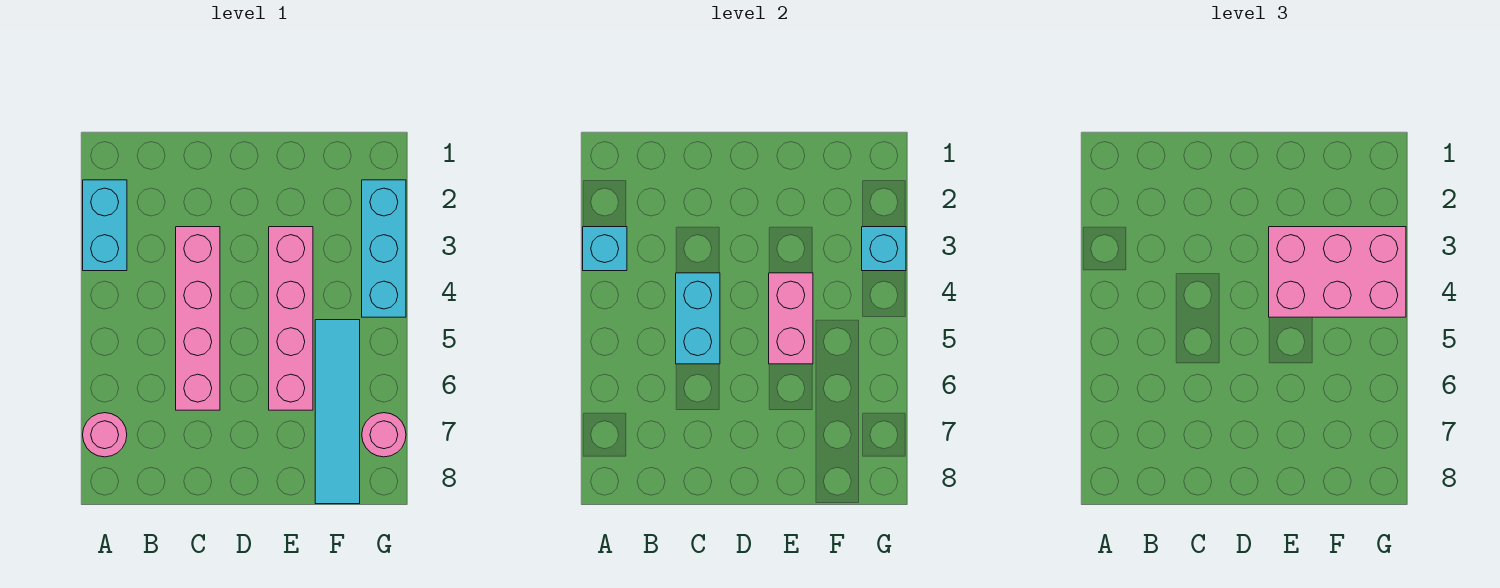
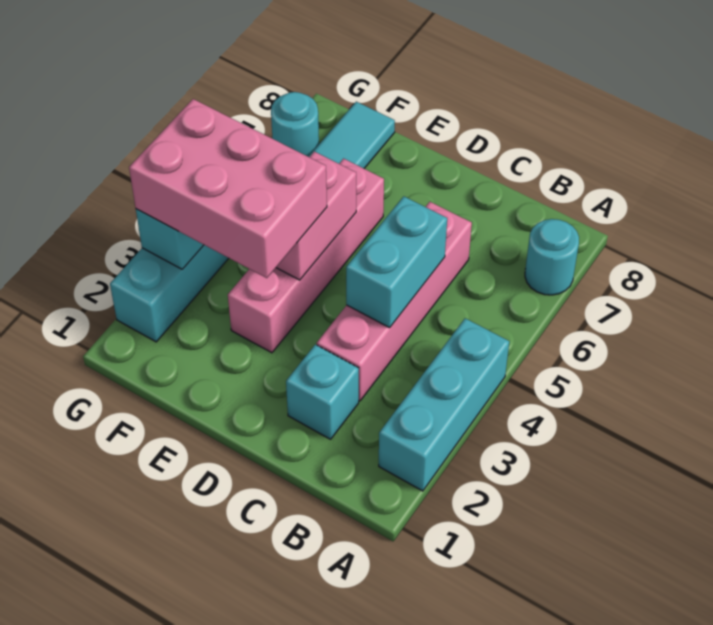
cyan brick A2:A3 level 1 -> cyan brick A2:A4 level 1
cyan brick A3 level 2 -> cyan brick C2 level 1
pink round brick A7 level 1 -> cyan round brick A7 level 1
pink round brick G7 level 1 -> cyan round brick G7 level 1

